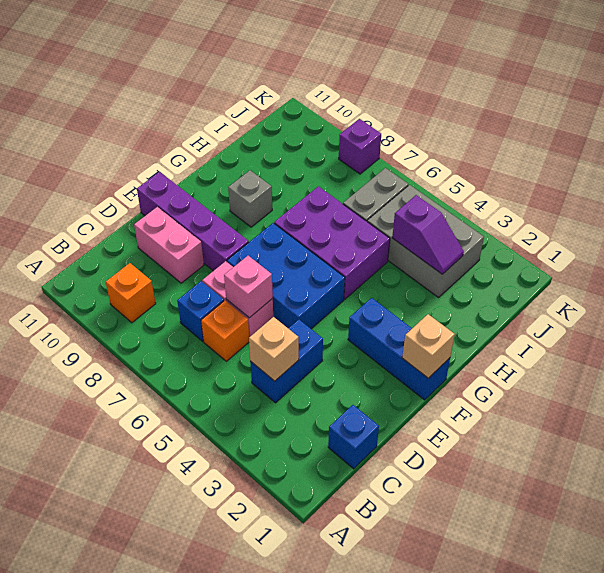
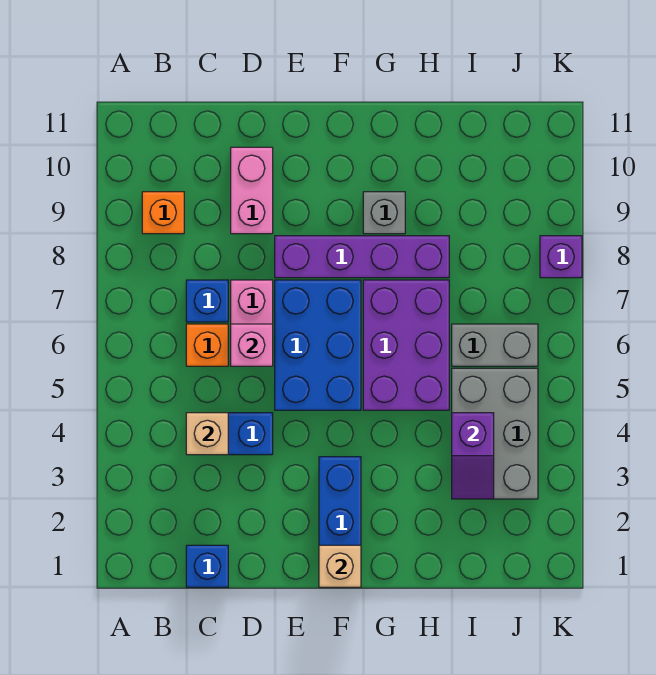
purple brick E8:E11 level 1 -> purple brick E8:H8 level 1

